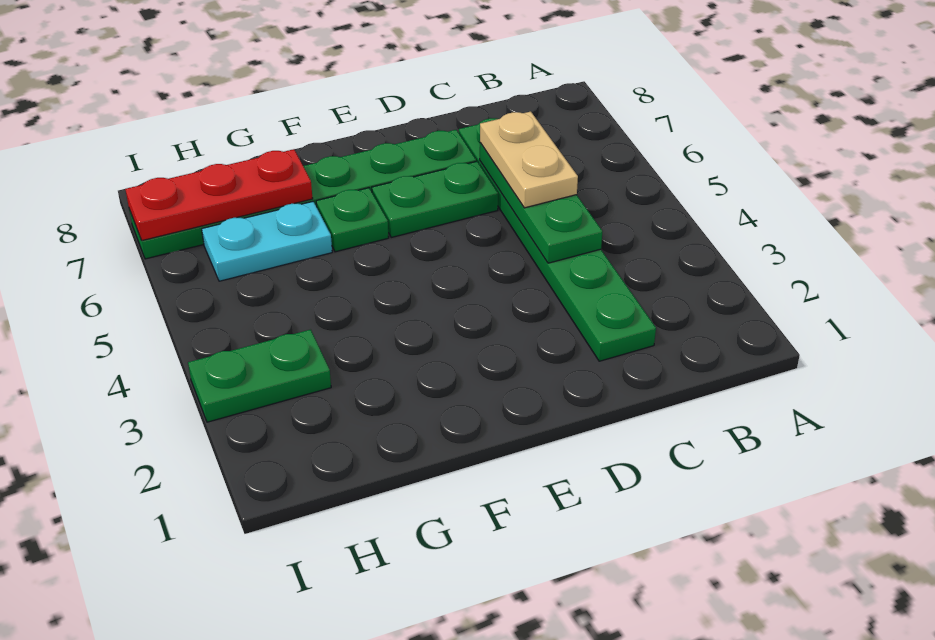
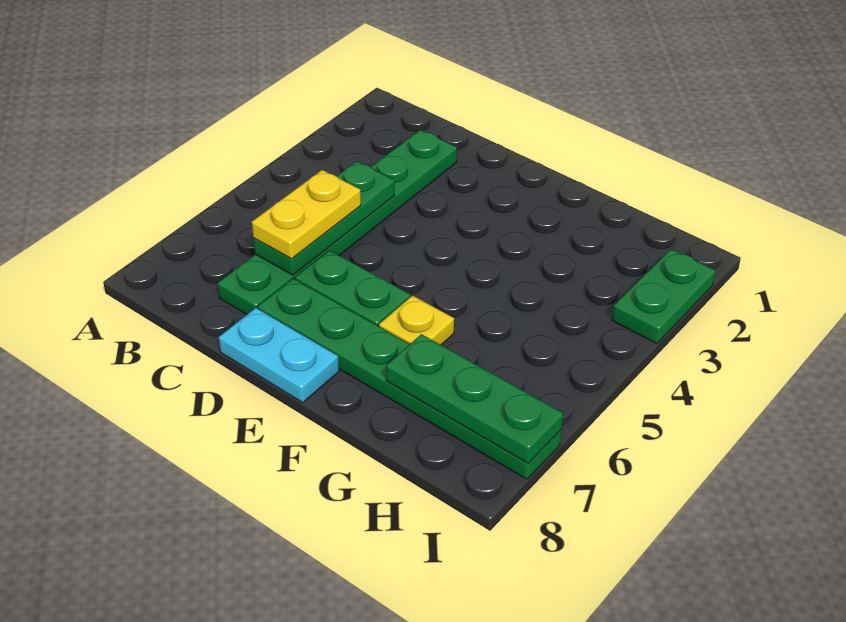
tan plate C5:C6 level 3 -> yellow plate C5:C6 level 3
green plate F6 level 1 -> yellow plate F6 level 1
cyan plate G6:H6 level 1 -> cyan plate D8:E8 level 1
red plate G7:I7 level 2 -> green plate G7:I7 level 2
green plate H3:I3 level 1 -> green plate I2:I3 level 1

